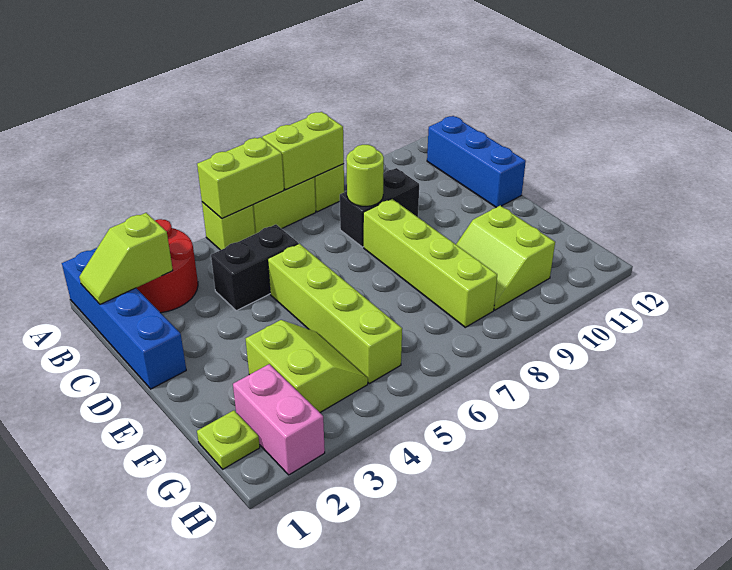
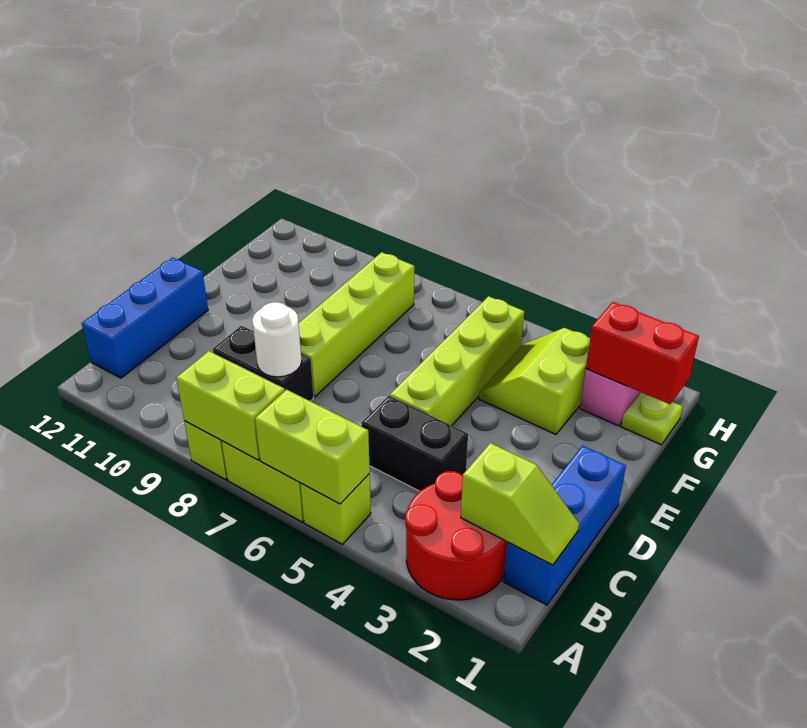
blue brick A1:D1 level 1 -> blue brick B1:D1 level 1
lime round brick C8 level 2 -> white round brick C8 level 2
lime slope F9:G10 level 1 top 10 -> none
none -> red brick G1:G2 level 2

